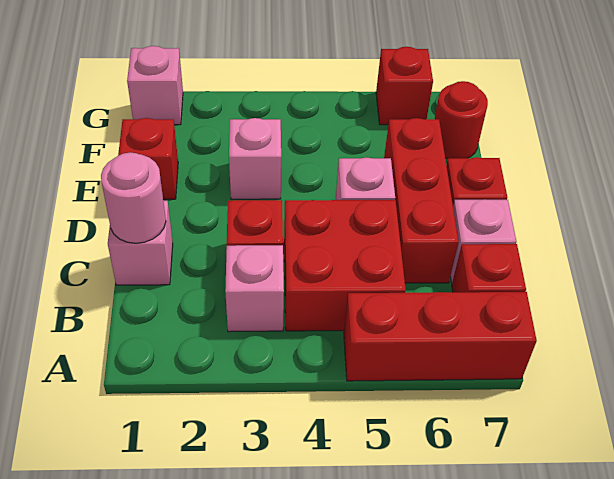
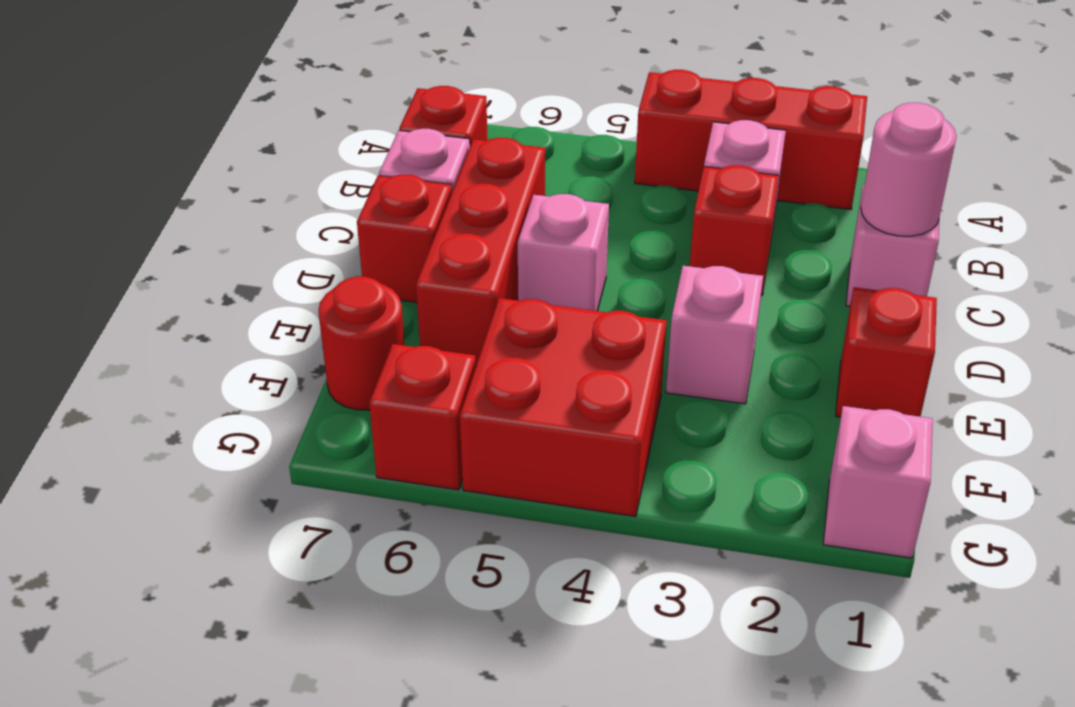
red brick A5:A7 level 1 -> red brick A2:A4 level 1
red brick B4:C5 level 1 -> red brick F4:G5 level 1

